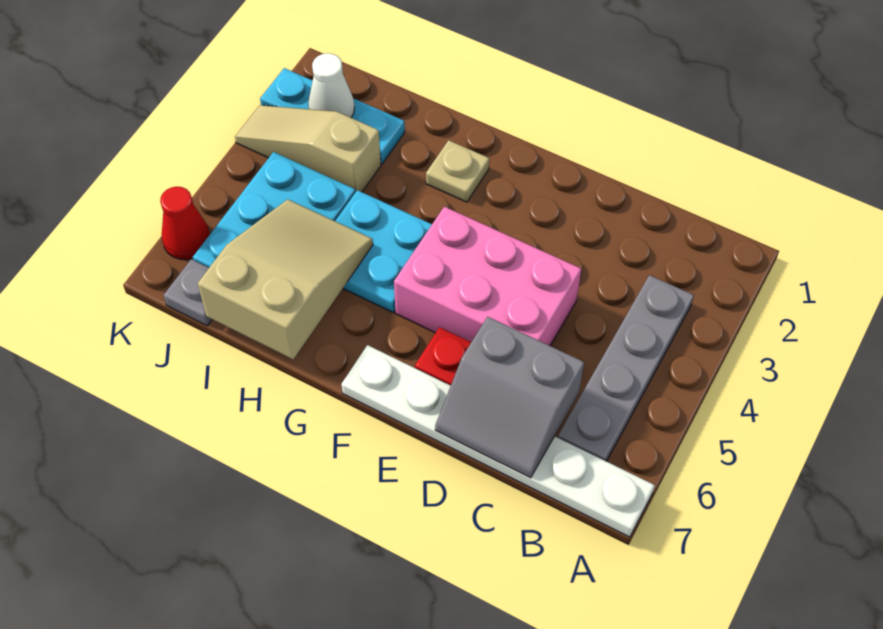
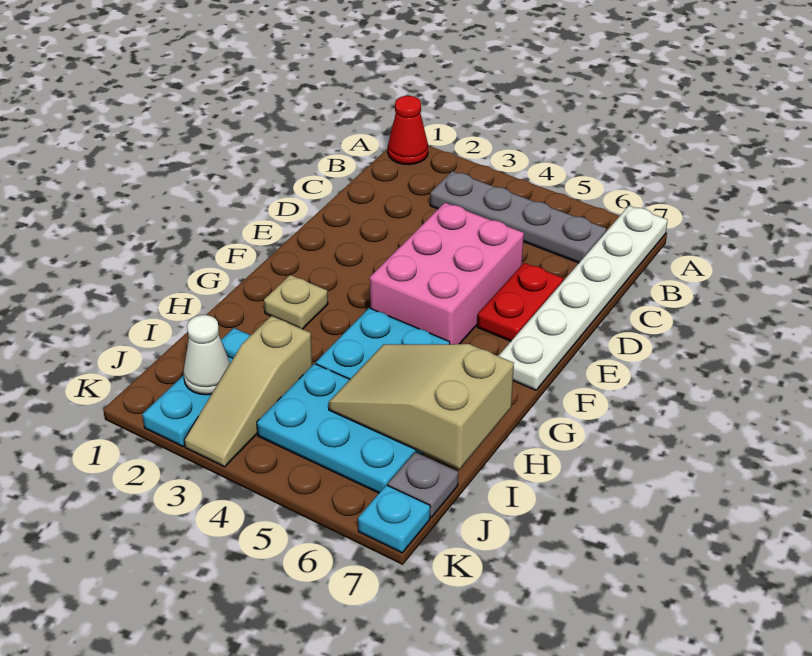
grey slope C6:D7 level 2 top 6 -> none
red cone K6 level 1 -> red cone A1 level 1
none -> cyan plate K7 level 1

